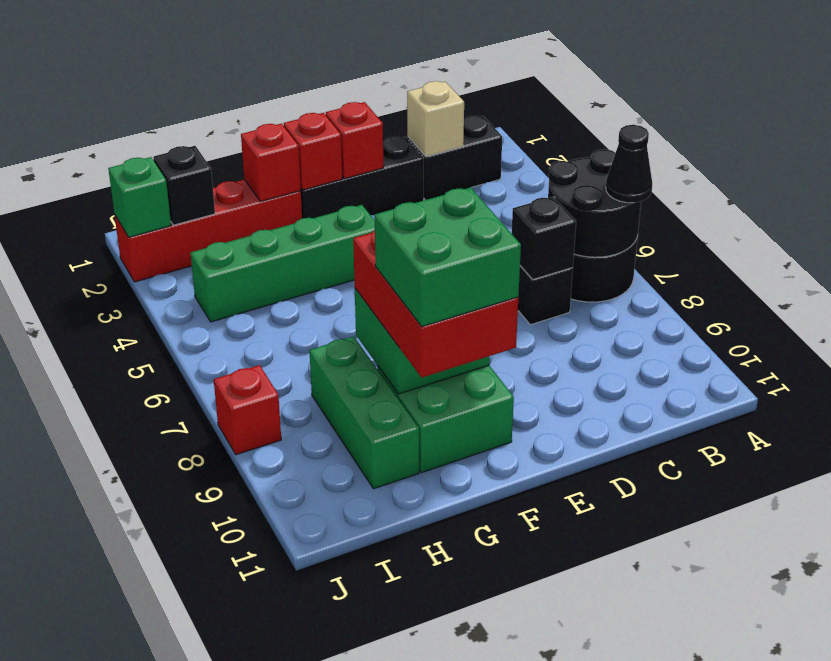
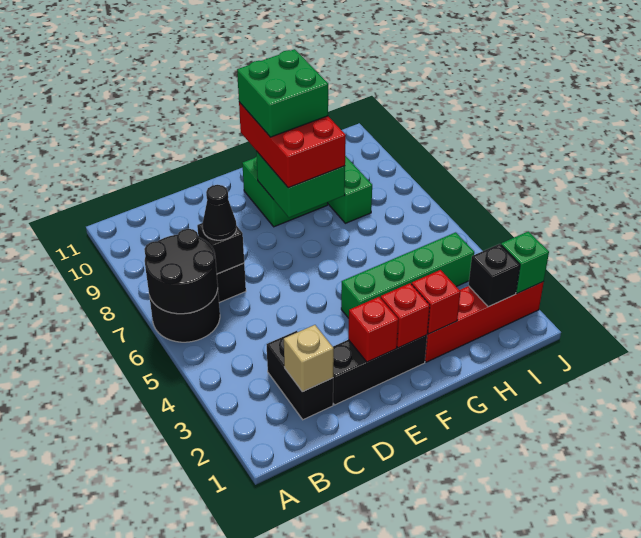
black cone A7 level 3 -> black cone C7 level 3
black brick B2:C2 level 1 -> black brick C2:C3 level 1
red brick J8 level 1 -> none

